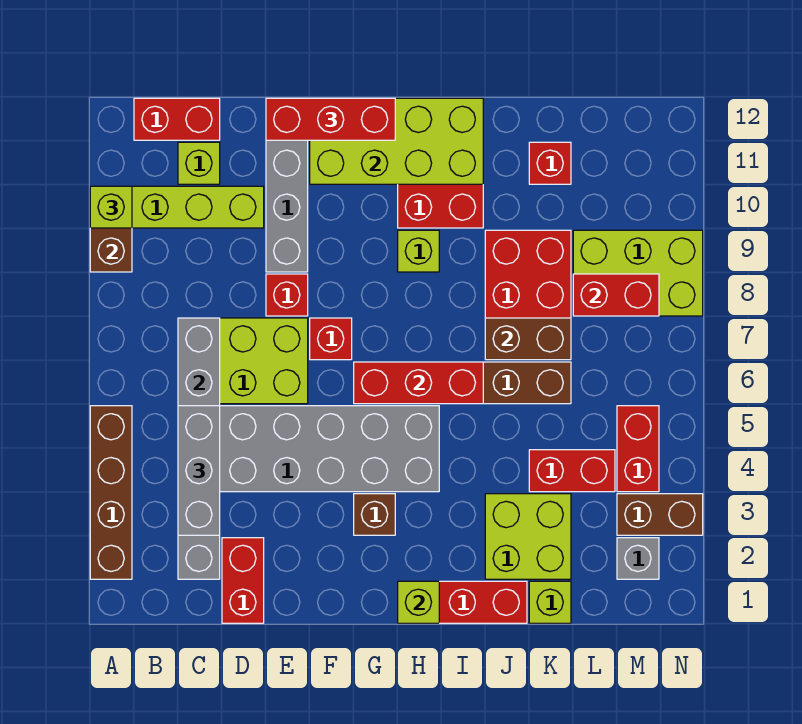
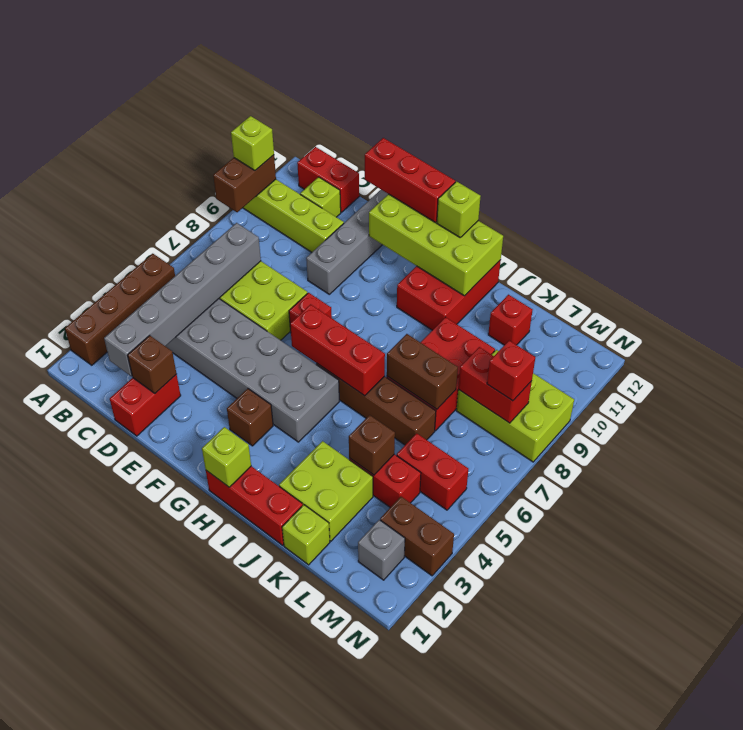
grey brick C3:C5 level 3 -> none
none -> brown brick D2 level 2
red brick E8 level 1 -> red brick M8 level 3
lime brick H9 level 1 -> lime brick H12 level 3
none -> brown brick K4 level 2
red brick M4:M5 level 1 -> red brick L5:M5 level 1

